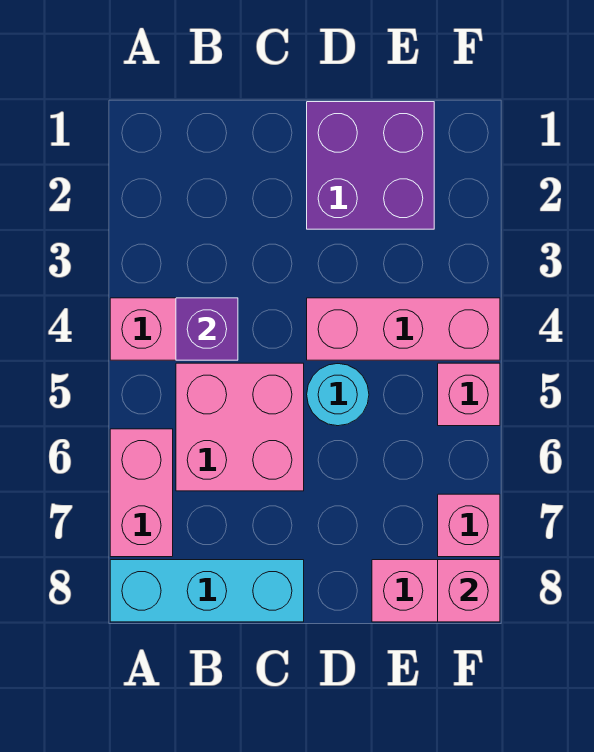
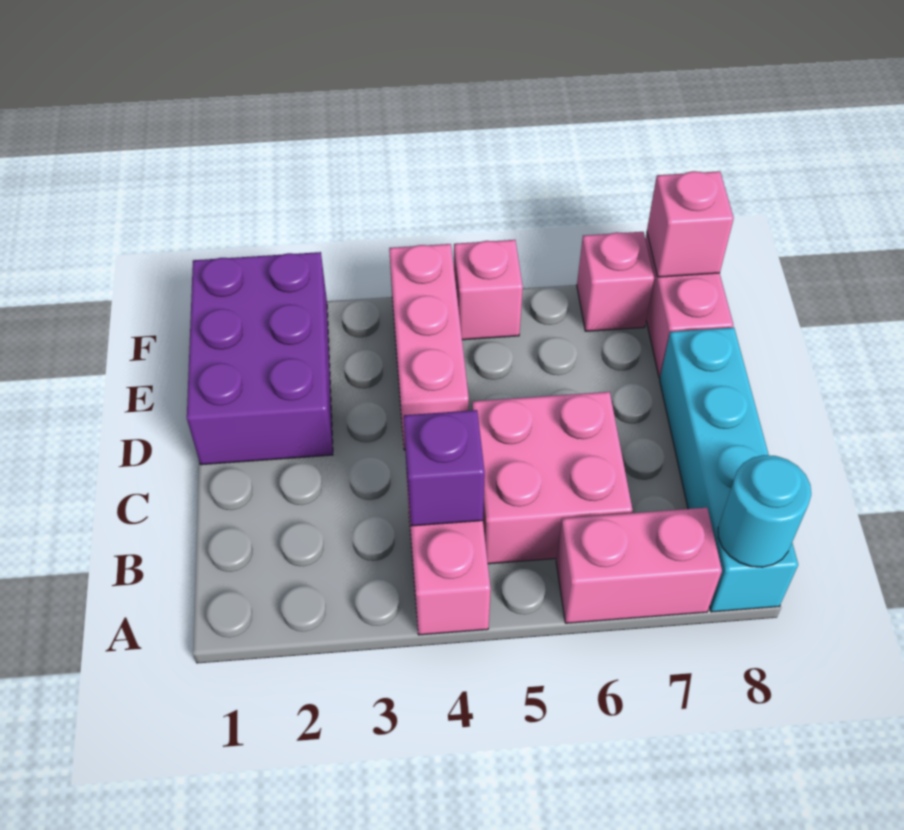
cyan brick A8:C8 level 1 -> cyan brick A8:D8 level 1
purple brick D1:E2 level 1 -> purple brick D1:F2 level 1
cyan round brick D5 level 1 -> cyan round brick A8 level 2

